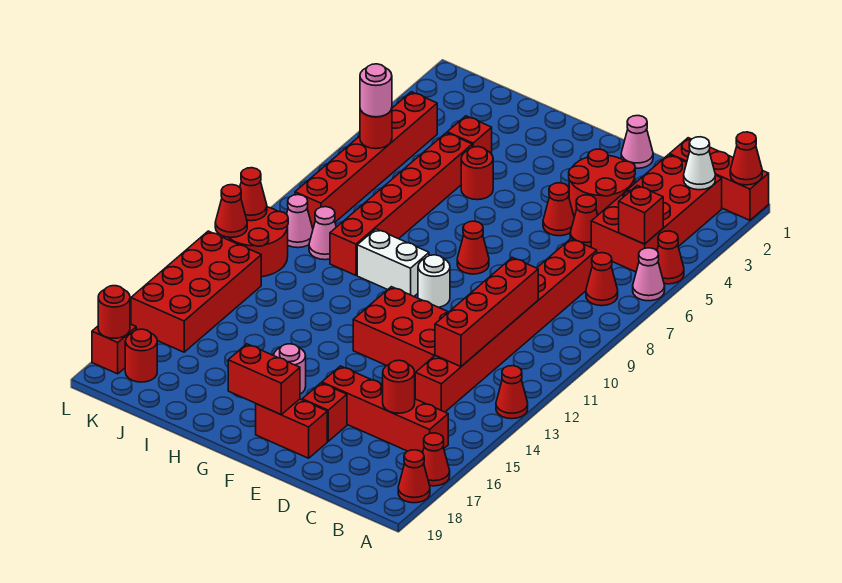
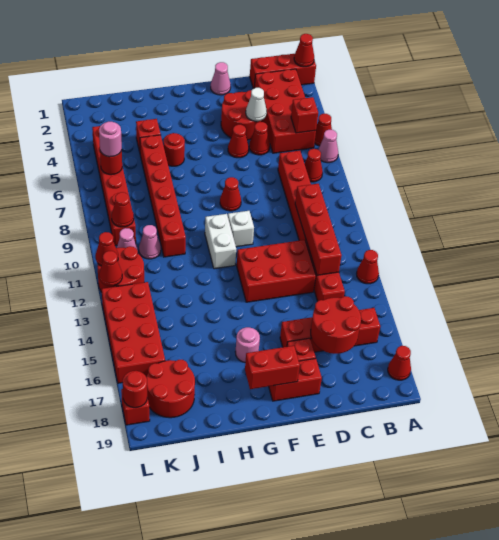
red cone A17 level 1 -> red cone K9 level 2
white cone B2 level 2 -> white cone D4 level 2
red round brick C16 level 2 -> red round brick C16:D17 level 2
white round brick F10 level 1 -> white brick F10 level 1
white brick G10:H10 level 1 -> white brick G10:G11 level 1
red round brick K18 level 1 -> red round brick J17:K18 level 1

